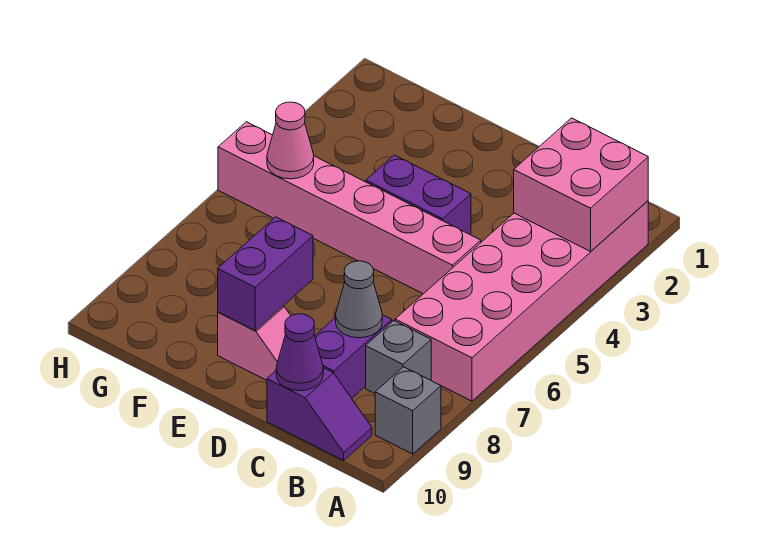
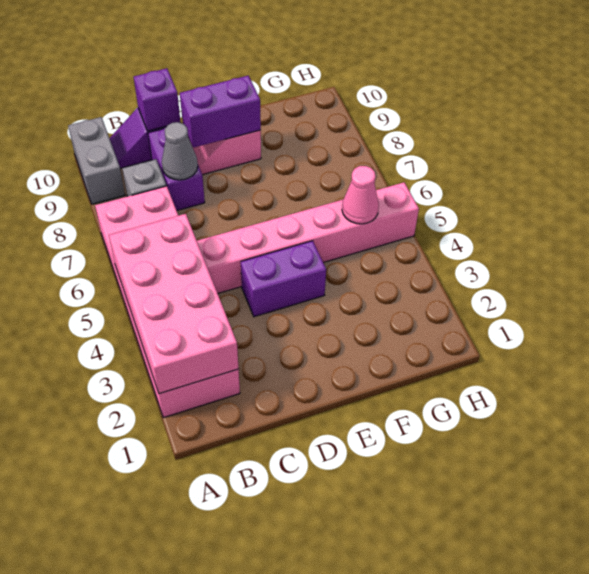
pink brick A2:B3 level 2 -> pink brick A2:B5 level 2
grey brick A9 level 1 -> grey brick A9:A10 level 1
purple cone C10 level 2 -> purple brick C10 level 2
purple brick E8:E9 level 2 -> purple brick D9:E9 level 2

